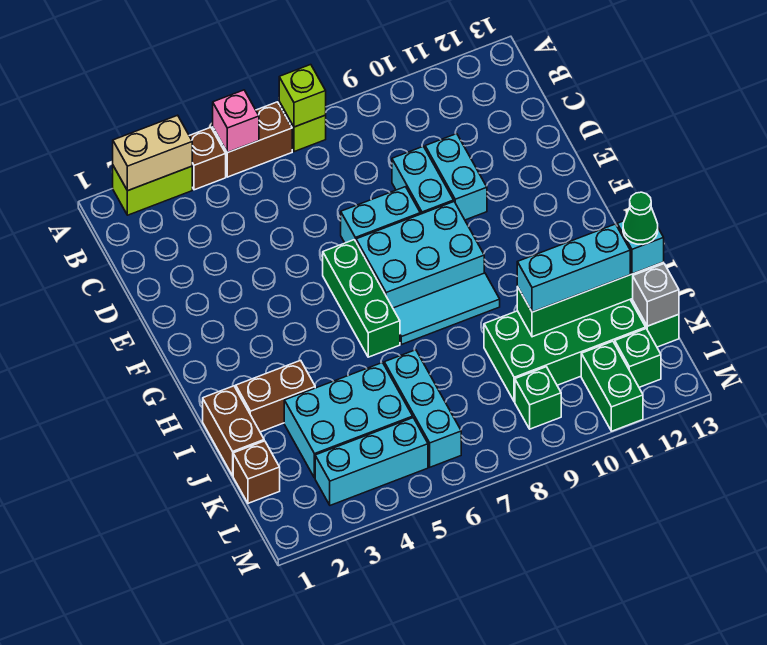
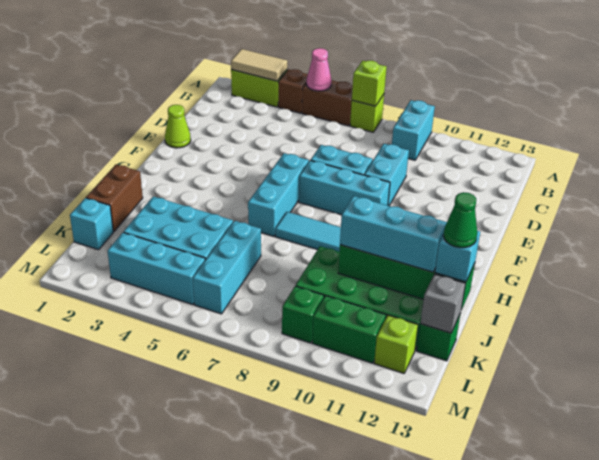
tan brick A2:A3 level 2 -> tan tile A2:A3 level 2
pink brick A5 level 2 -> pink cone A5 level 2
cyan brick D10:E10 level 1 -> cyan brick A9:B9 level 1
none -> lime cone E1 level 1
green brick F6:H6 level 1 -> cyan brick F6:H6 level 1
cyan brick F7:G9 level 1 -> cyan brick F7:F9 level 1
brown brick I2:I3 level 1 -> none
brown brick K1 level 1 -> cyan brick K1 level 1
green brick L11:M11 level 1 -> green brick L10:L11 level 1
green brick L12 level 1 -> lime brick L12 level 1

